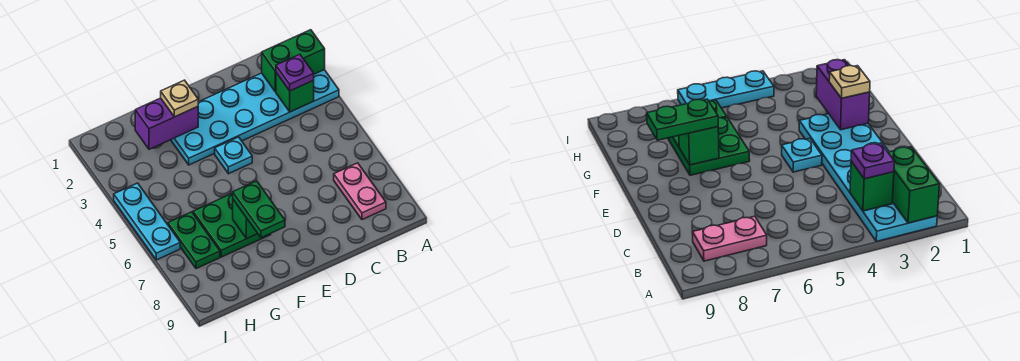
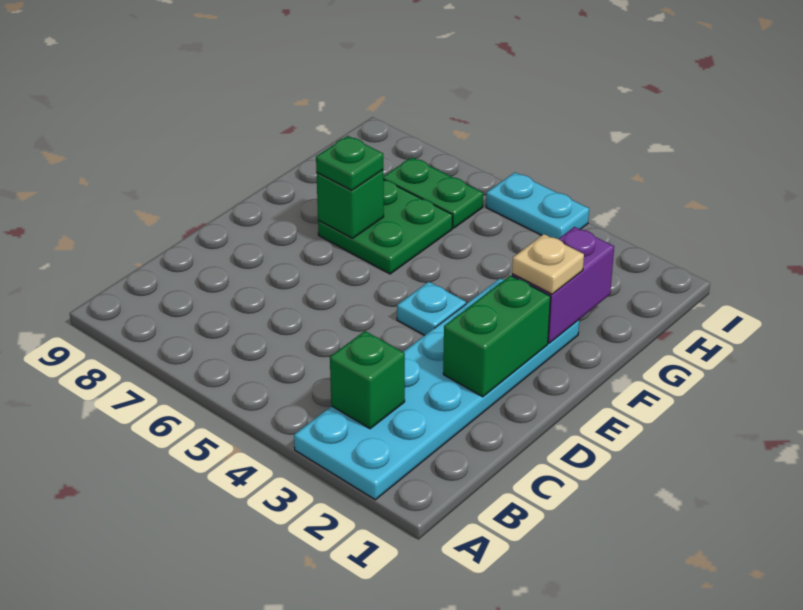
green brick A2:B2 level 2 -> green brick D2:E2 level 2
purple plate B3 level 3 -> none
pink plate B7:B8 level 1 -> none
green plate F7:F8 level 3 -> green plate F7 level 3
cyan plate I4:I6 level 1 -> cyan plate I4:I5 level 1

